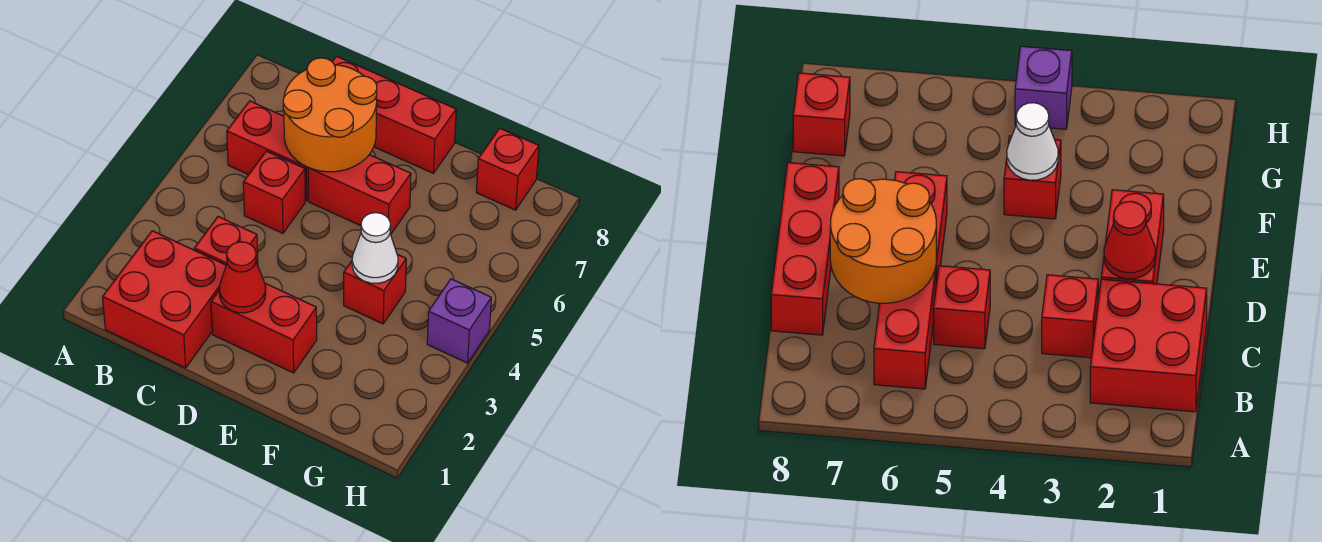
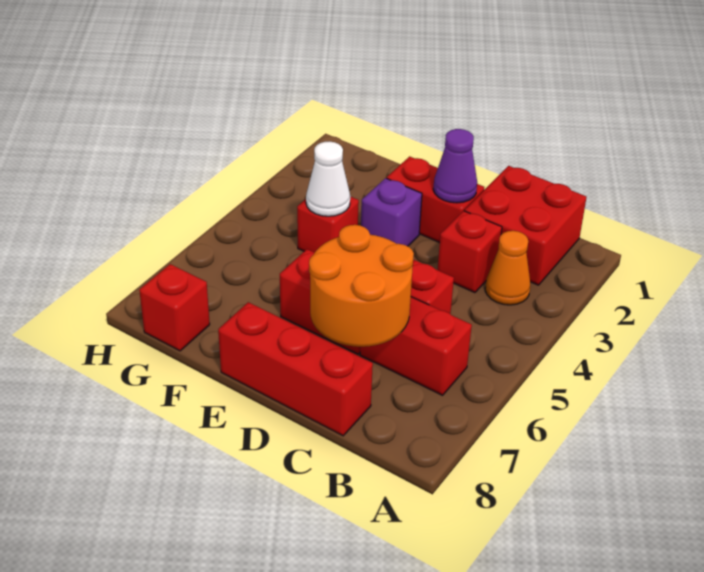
none -> orange cone B3 level 1
red cone D2 level 2 -> purple cone D2 level 2
purple brick H4 level 1 -> purple brick E3 level 1

